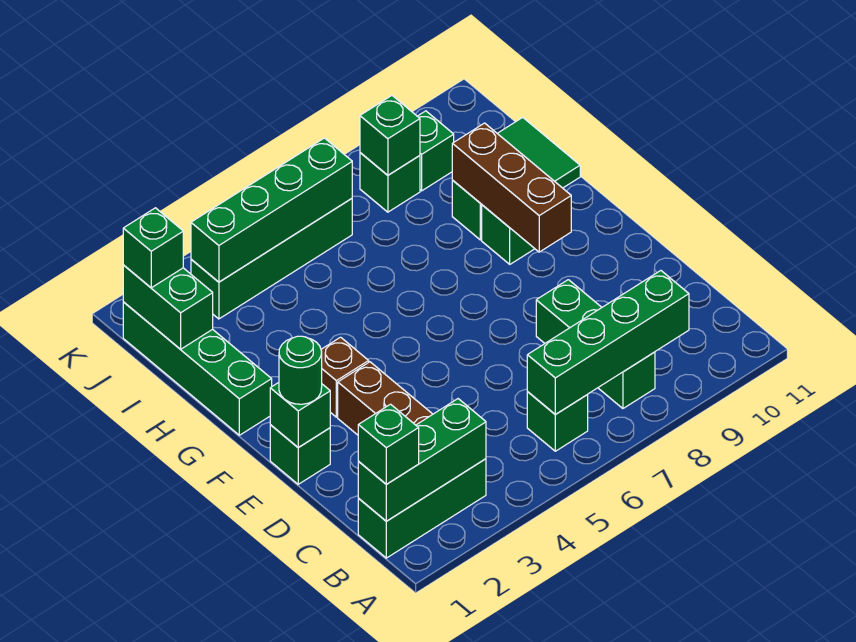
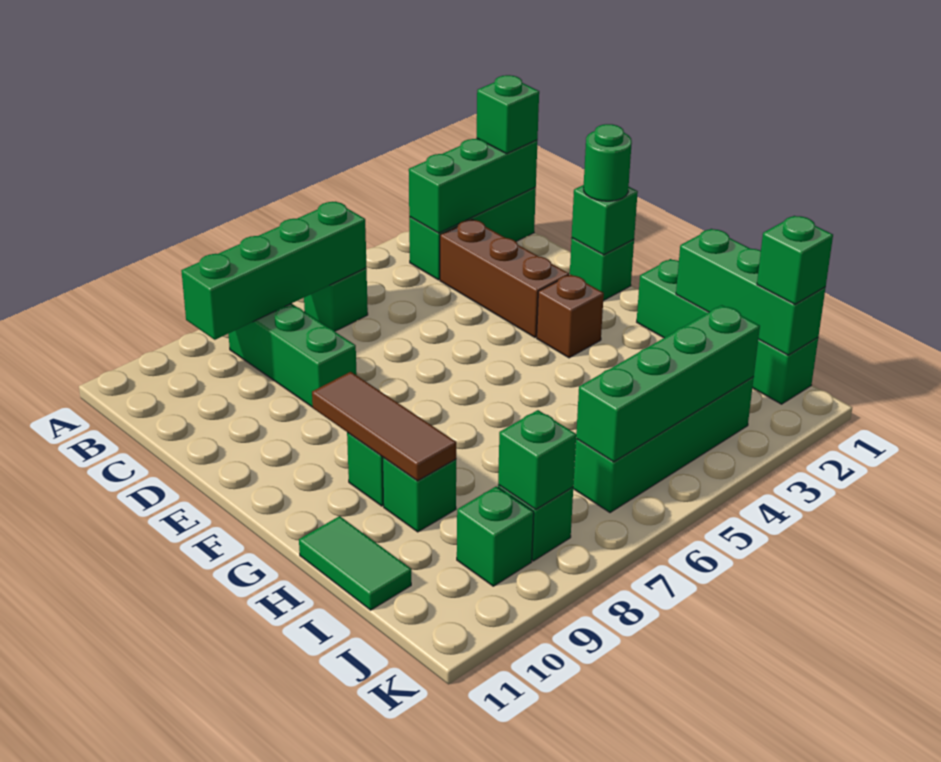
brown brick F9:H9 level 2 -> brown tile F9:H9 level 2
green brick I1:J1 level 2 -> green brick H1:J1 level 2

